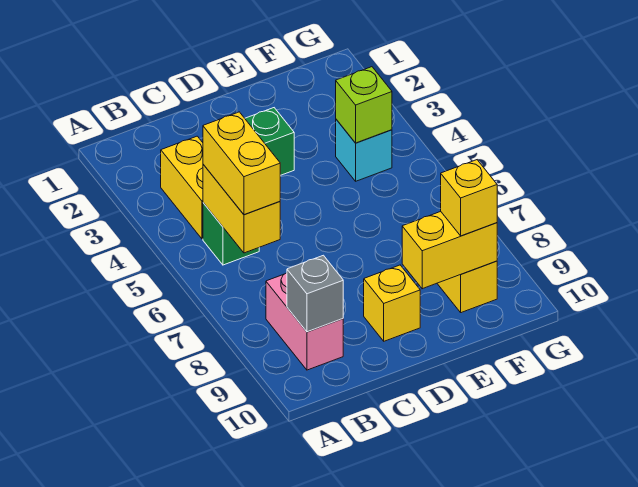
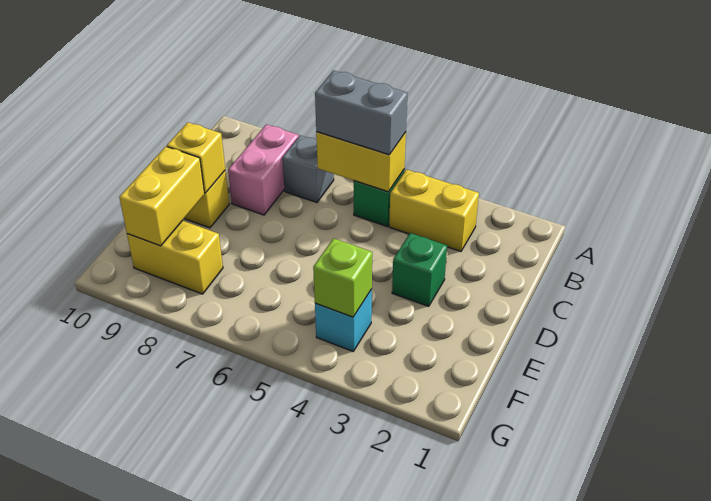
yellow brick B5:B6 level 3 -> grey brick B5:B6 level 3
pink brick B8:B9 level 1 -> pink brick B8:C8 level 1
grey brick B9 level 2 -> grey brick B7 level 1
yellow brick F9 level 3 -> yellow brick D9 level 2

